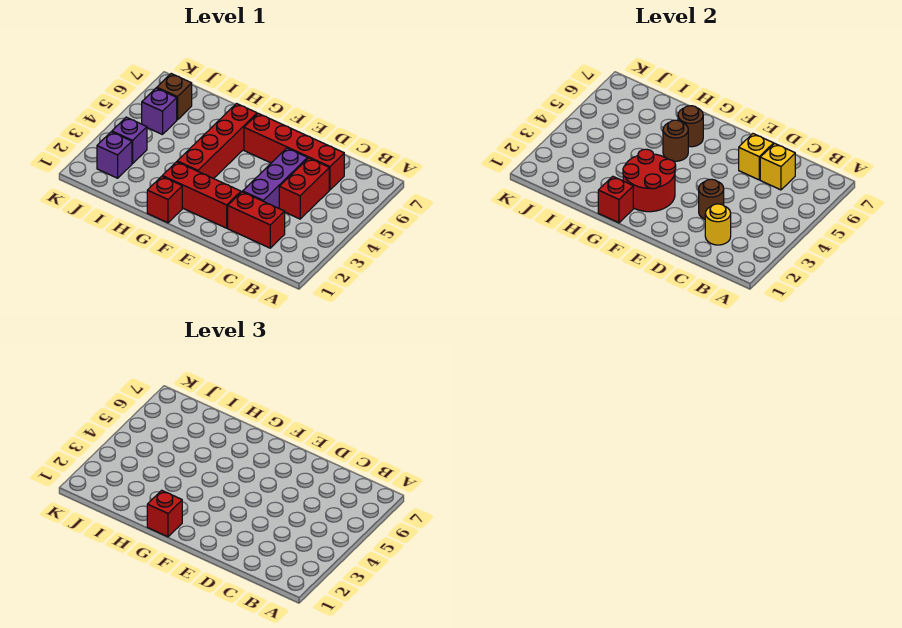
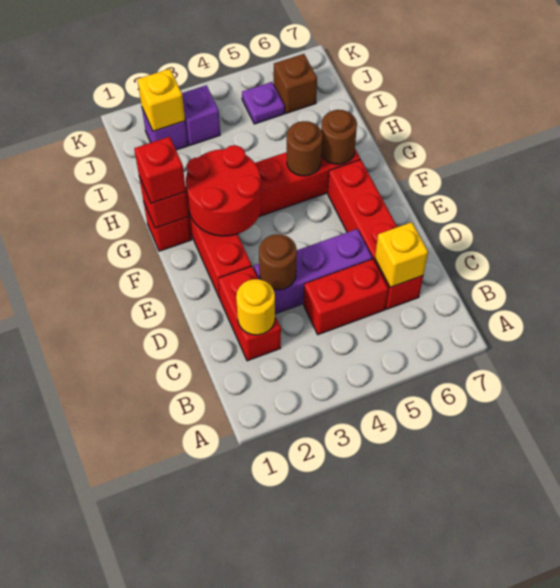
yellow brick D6 level 2 -> yellow brick J2 level 2
purple brick J5 level 1 -> purple plate J5 level 1

